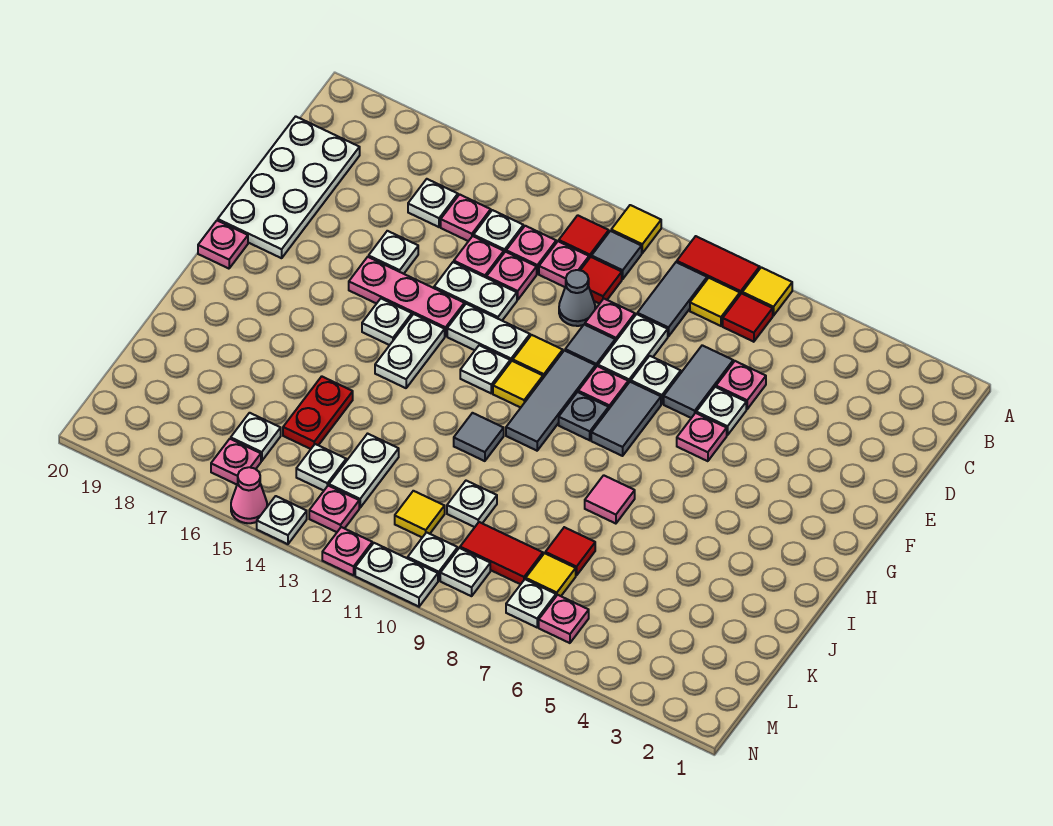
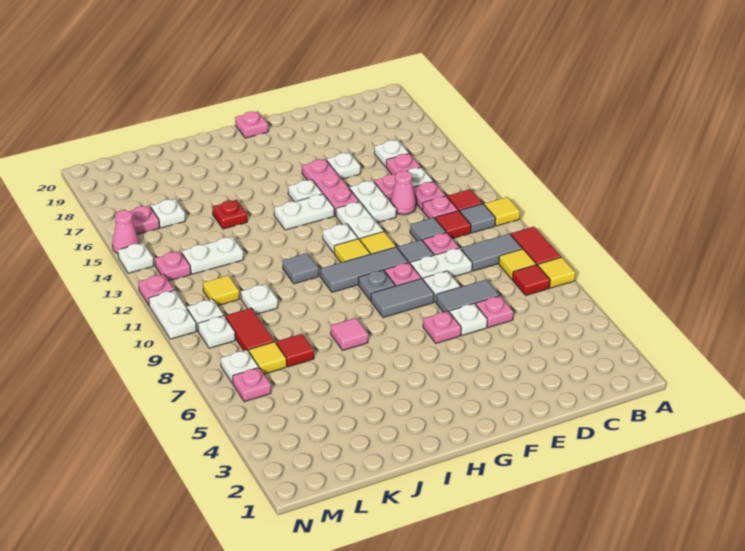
white plate C19:F20 level 1 -> none
grey cone D11 level 1 -> grey tile D11 level 1
pink plate D13 level 1 -> pink cone D13 level 1
red plate J15:K15 level 1 -> red plate J15 level 1
white plate L14 level 1 -> none

